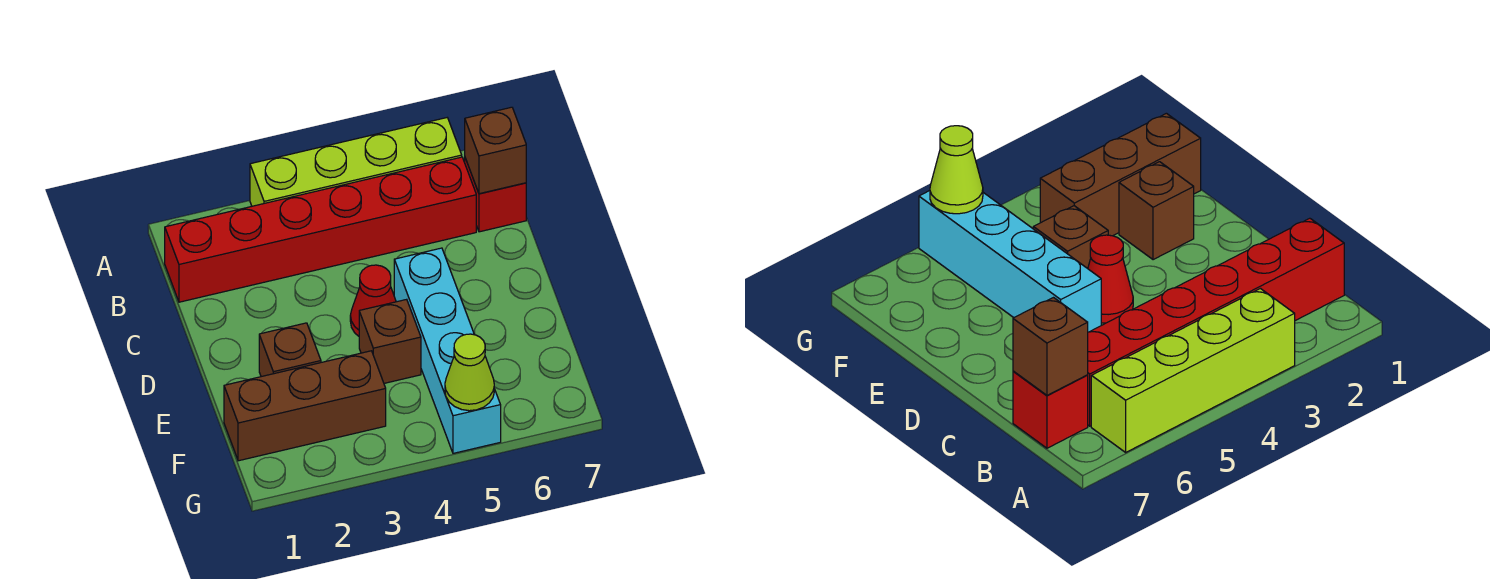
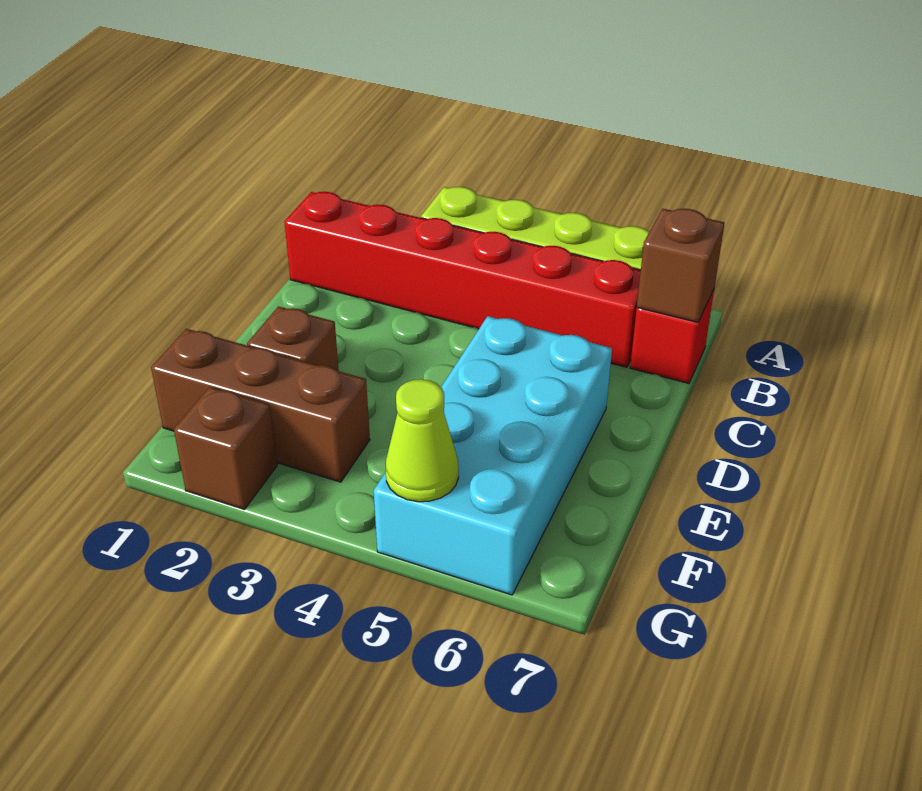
red cone D4 level 1 -> none
cyan brick D5:G5 level 1 -> cyan brick D5:G6 level 1
brown brick E4 level 1 -> brown brick G2 level 1

